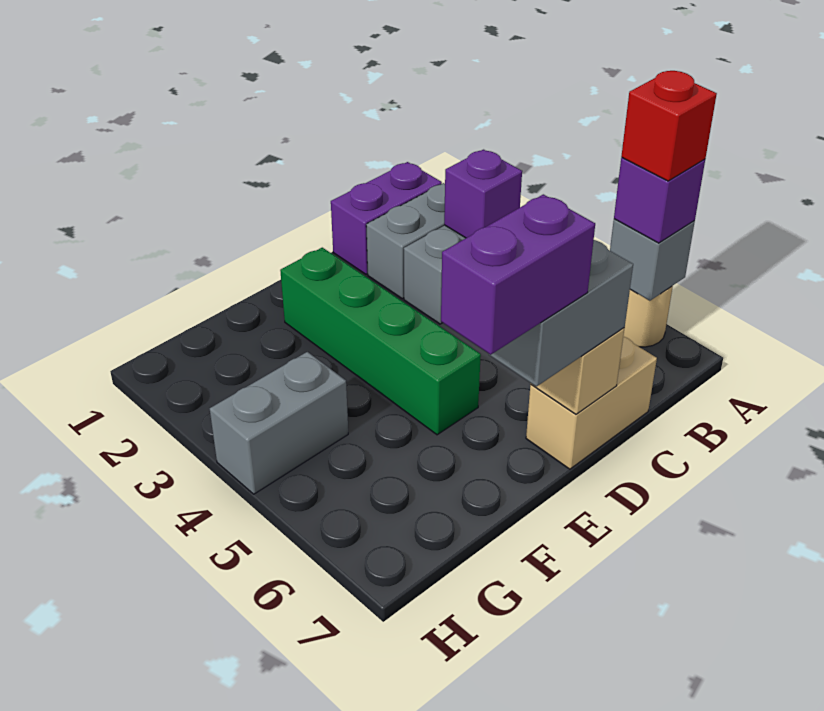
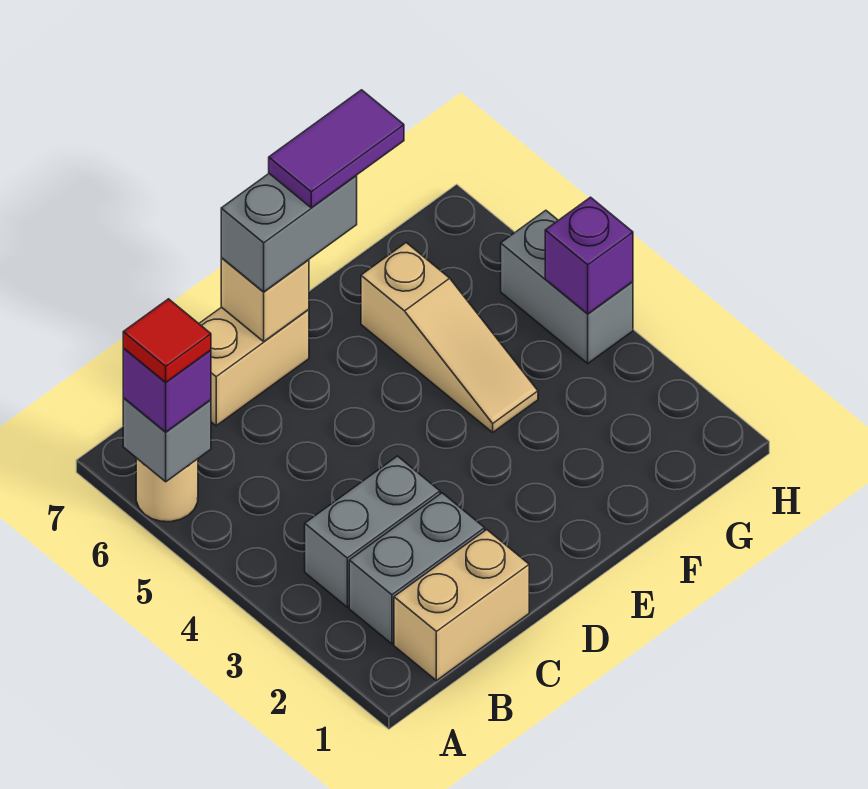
red brick A6 level 4 -> red tile A6 level 4
purple brick B1:C1 level 1 -> tan brick B1:C1 level 1
purple brick B3 level 2 -> purple brick H4 level 2
green brick E2:E5 level 1 -> none
purple brick E7:F7 level 4 -> purple tile E7:F7 level 4
none -> tan slope F4:F6 level 1 top 6
grey brick G4:H4 level 1 -> grey brick H4:H5 level 1

